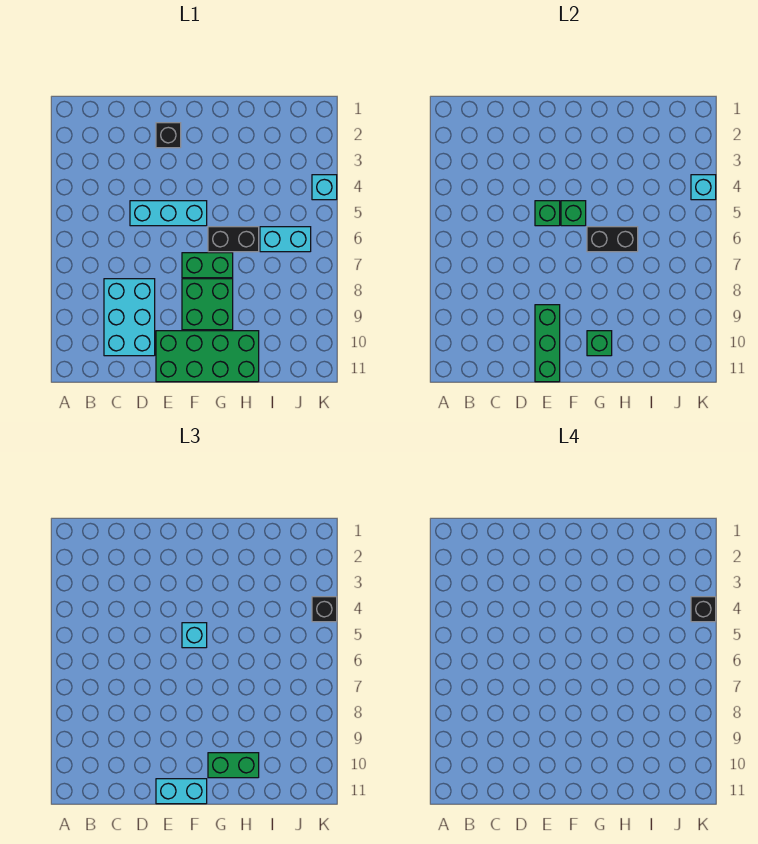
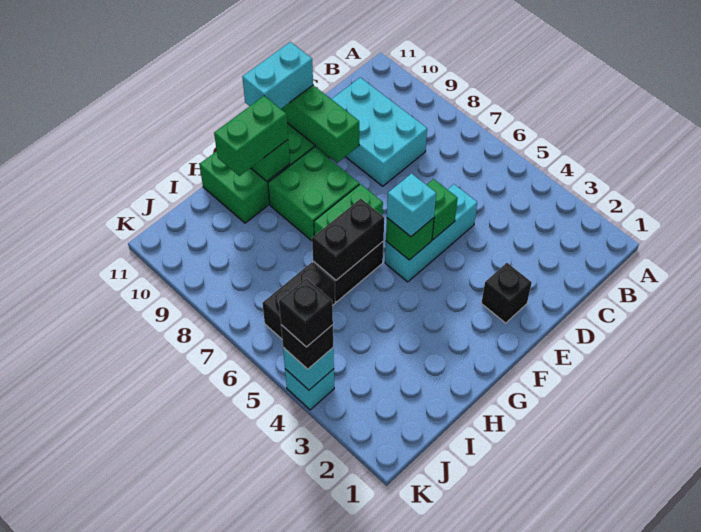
cyan brick I6:J6 level 1 -> black brick I6:J6 level 1

